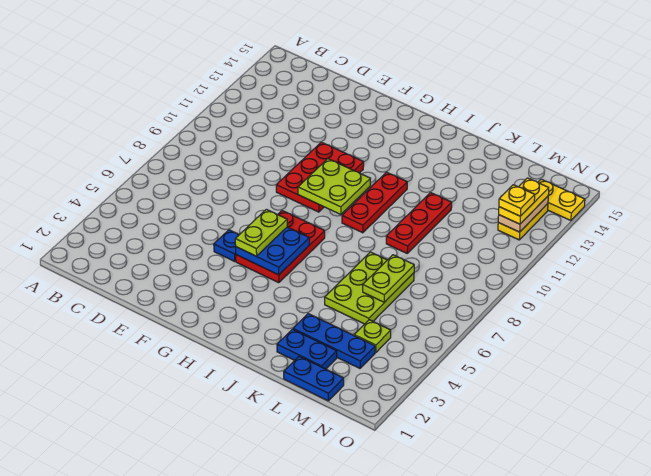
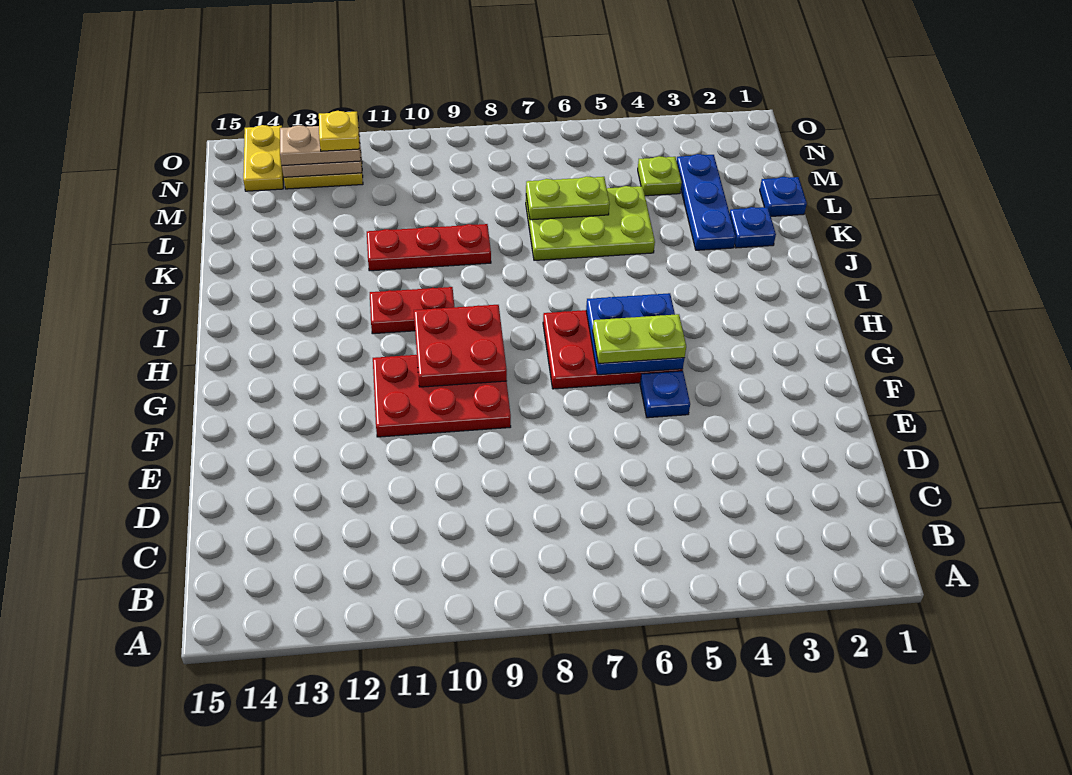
lime plate G9:H10 level 2 -> red plate G9:H10 level 2
red plate I9:I11 level 1 -> red plate I10:I11 level 1
blue plate K2:L2 level 1 -> blue plate K2 level 1
blue plate L1:M1 level 1 -> blue plate L1 level 1
yellow plate N12:N13 level 3 -> tan plate N12:N13 level 3

